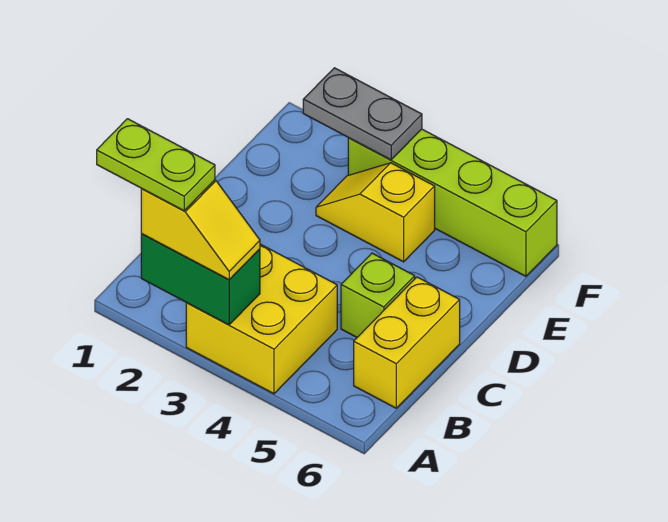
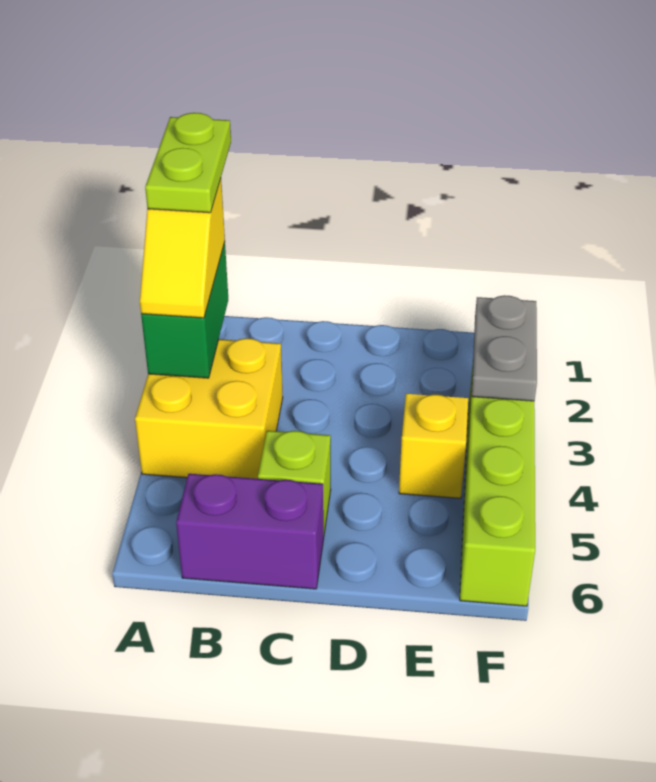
yellow brick B6:C6 level 1 -> purple brick B6:C6 level 1

